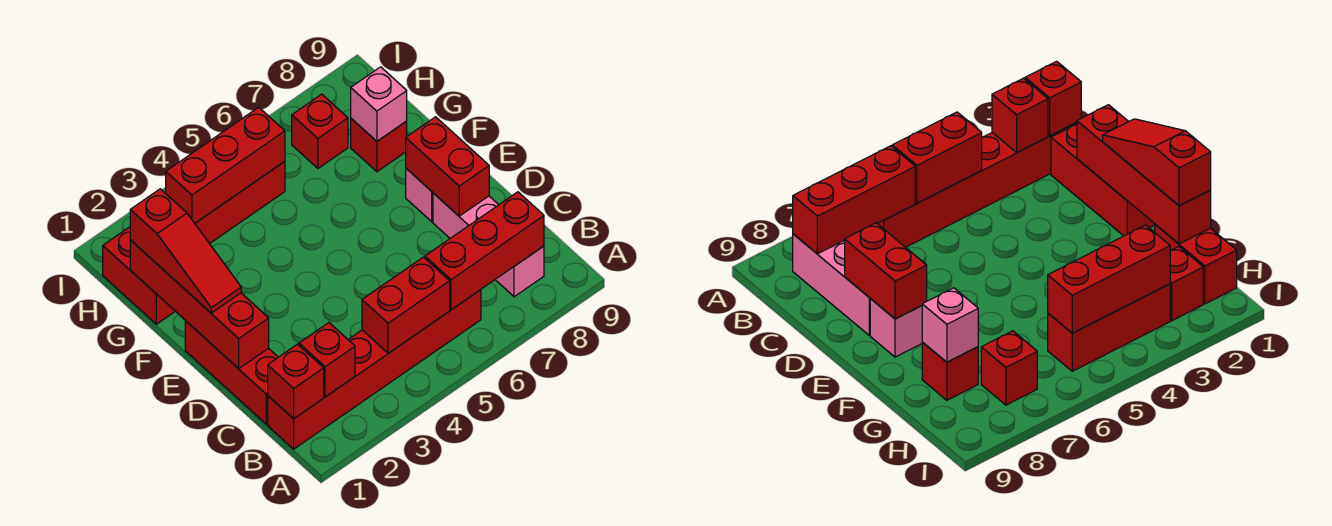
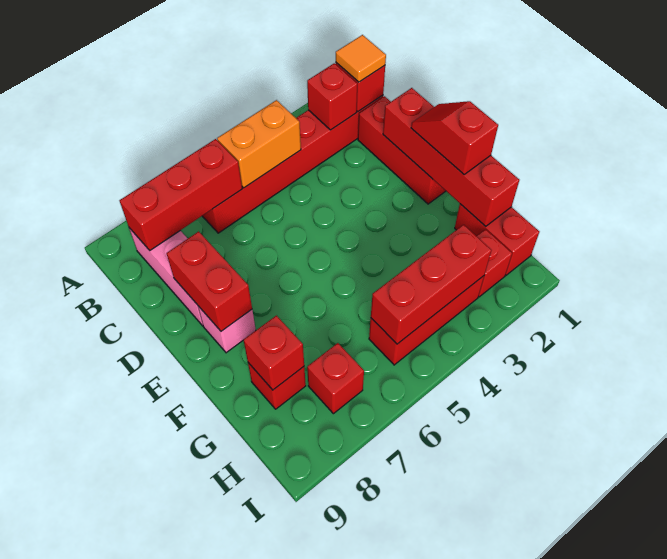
none -> orange tile B1 level 3
red brick B4:B5 level 2 -> orange brick B4:B5 level 2
red slope E1:G1 level 3 top G -> red slope E1:F1 level 3 top F
pink brick G8 level 2 -> red brick G8 level 2

